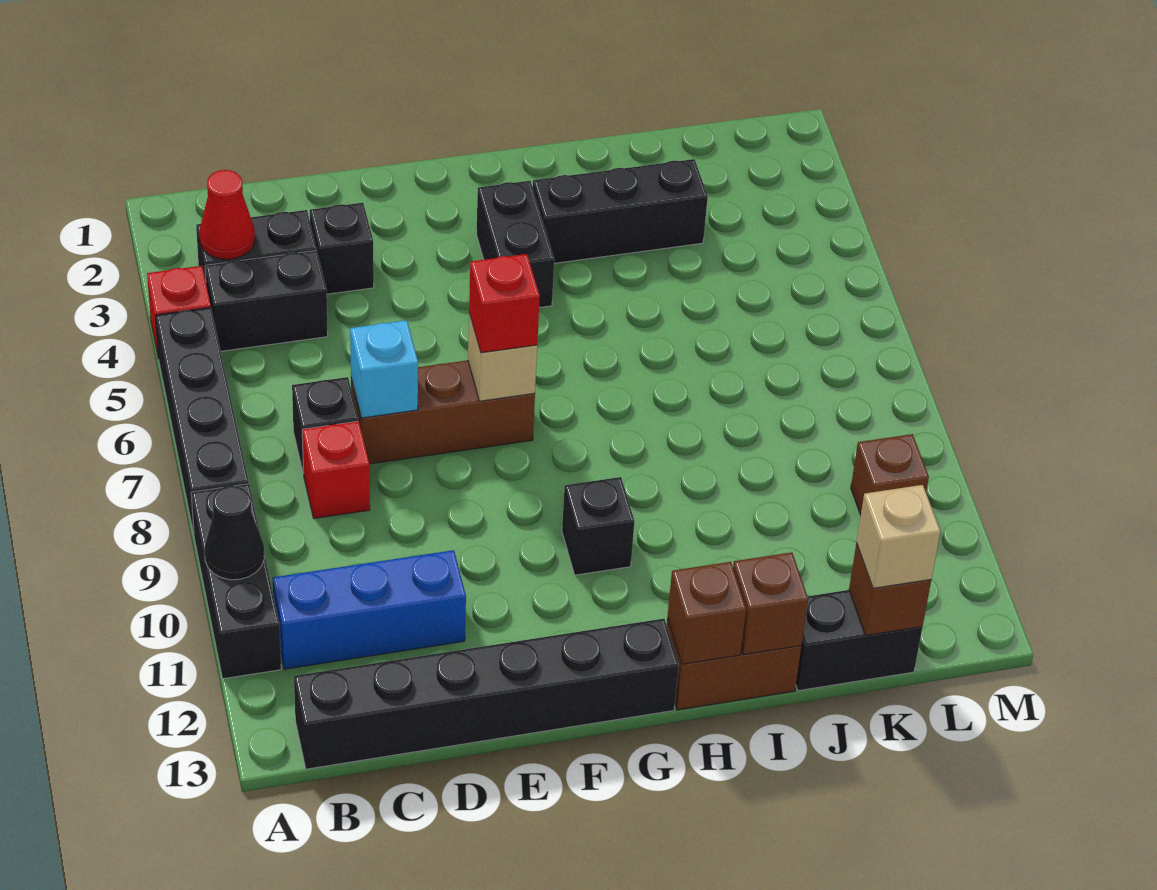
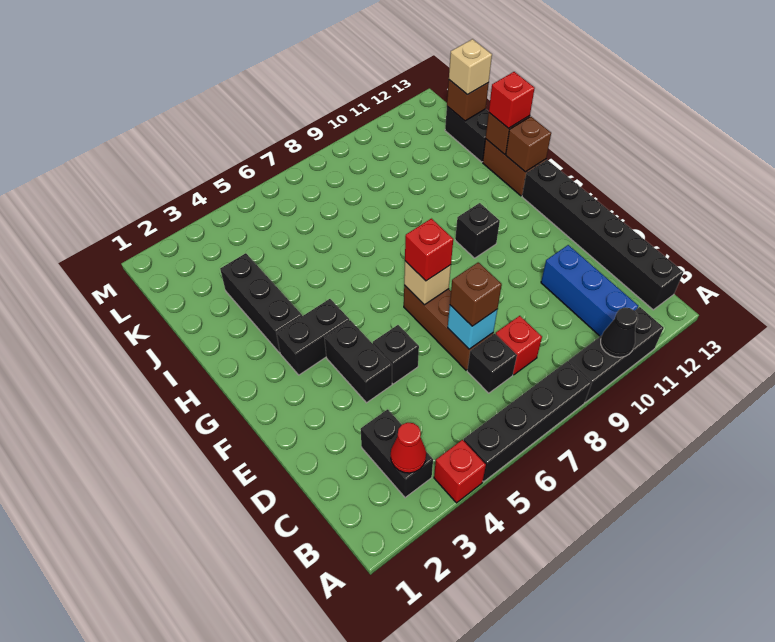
black brick B4:C4 level 1 -> black brick E4:F4 level 1
black brick D3 level 1 -> black brick E5 level 1
none -> red brick I13 level 3
brown brick L10 level 1 -> brown brick D7 level 3

